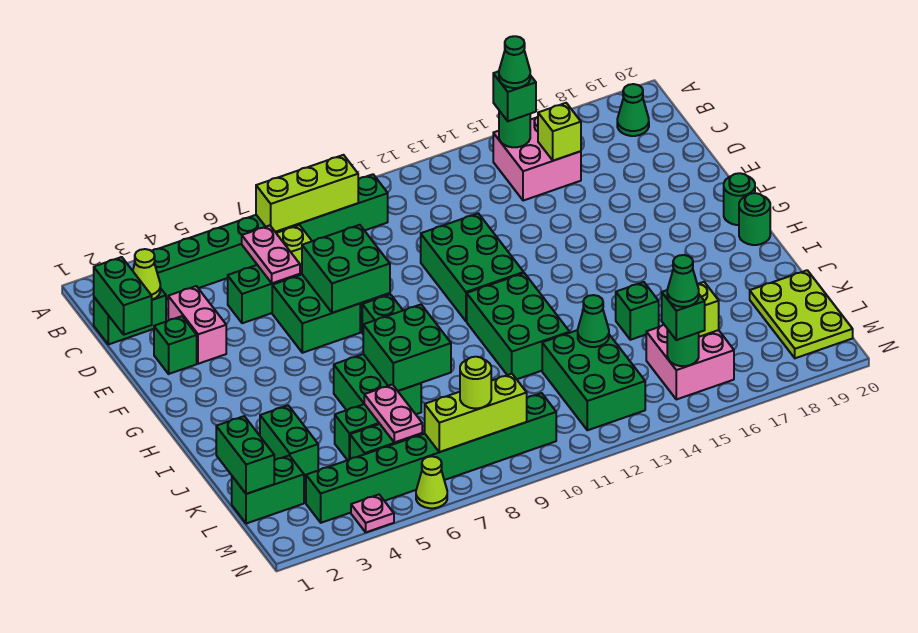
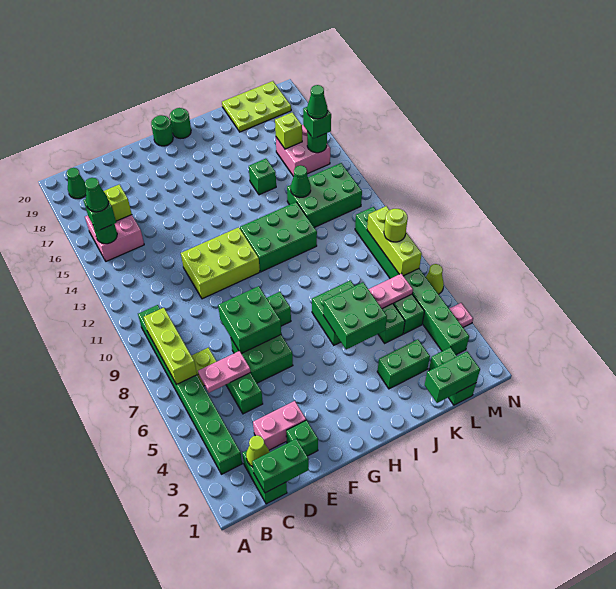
green brick E11:G12 level 1 -> lime brick E11:G12 level 1
green brick I7:J8 level 2 -> green brick I5:J6 level 2

